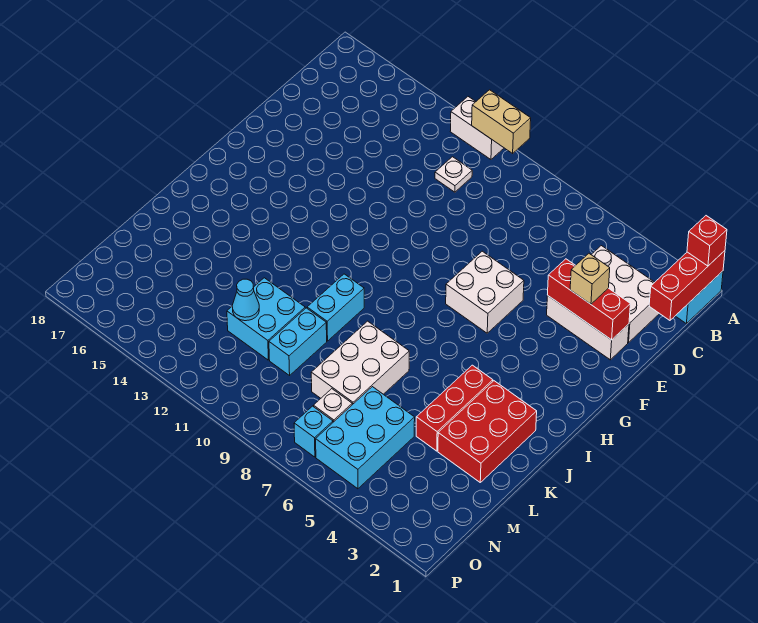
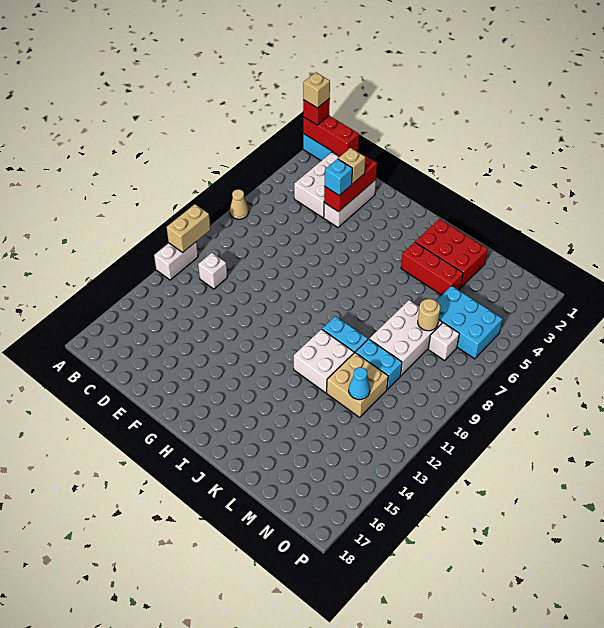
none -> tan brick A1 level 4
none -> tan cone A7 level 1
white plate C11 level 1 -> white brick C11 level 1
white brick F6:G7 level 1 -> white brick J11:K12 level 1
white brick K7:M8 level 1 -> white brick L7:M9 level 1
cyan brick L11:M12 level 1 -> tan brick L11:M12 level 1
none -> tan round brick M7 level 2
cyan brick O7 level 1 -> cyan brick E4 level 3

